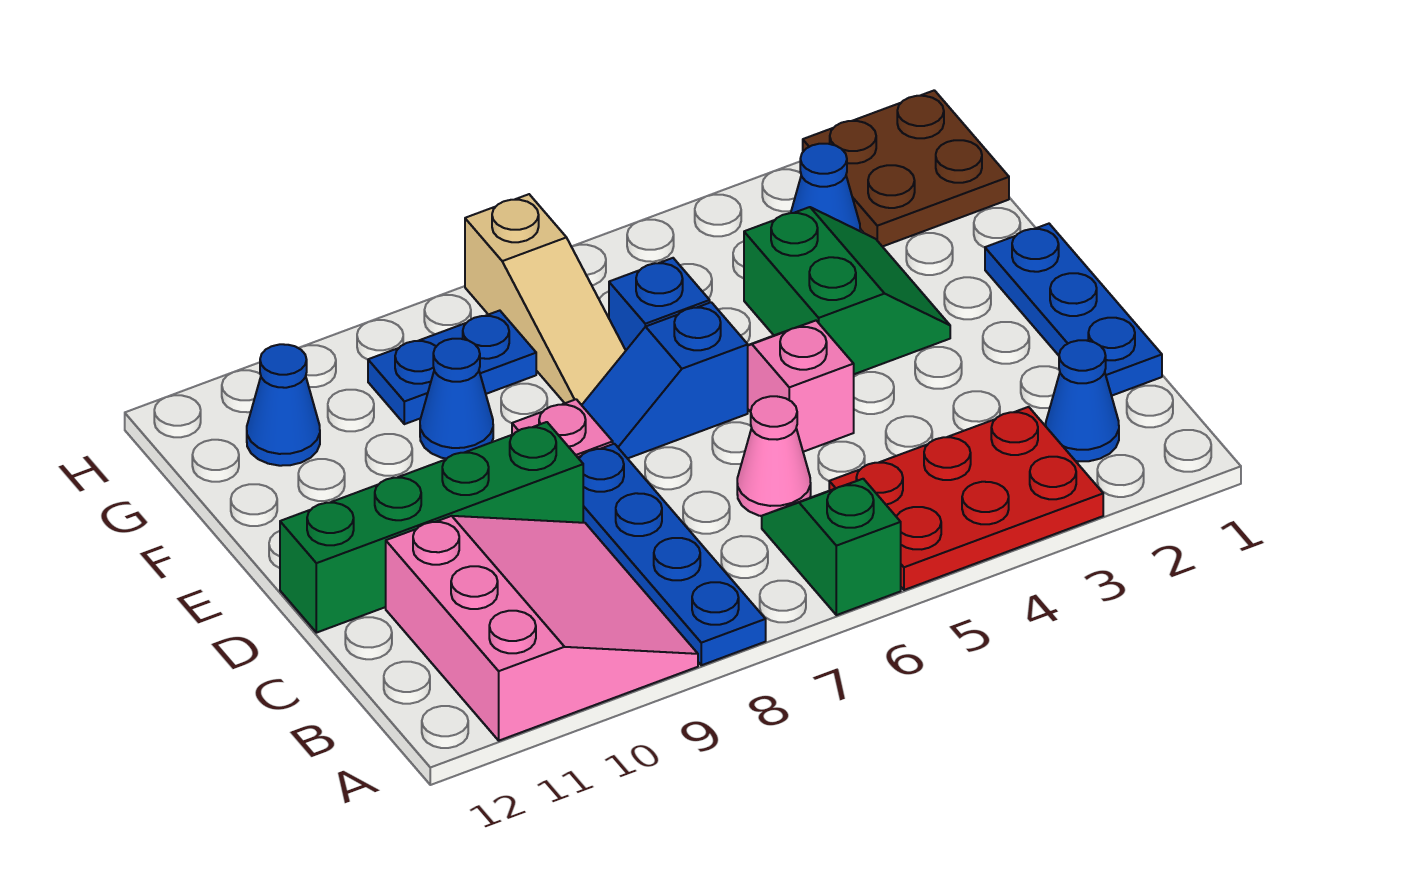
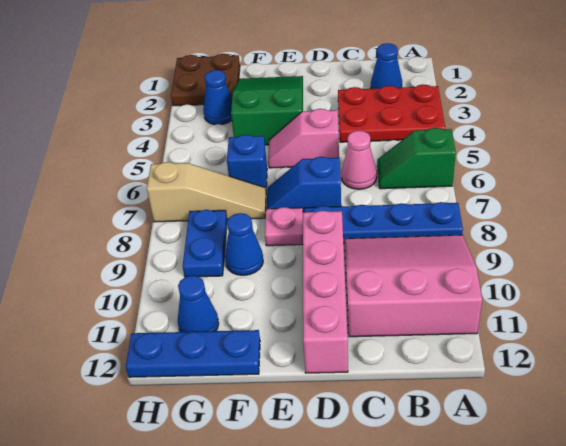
red plate A3:B5 level 1 -> red plate A3:C4 level 1
blue plate C1:E1 level 1 -> blue plate F12:H12 level 1
green brick D9:D12 level 1 -> pink brick D9:D12 level 1
green slope E3:F4 level 1 top 4 -> green slope E2:F4 level 1 top 4
blue slope E6:E7 level 1 top 6 -> blue slope D7:E7 level 1 top D

